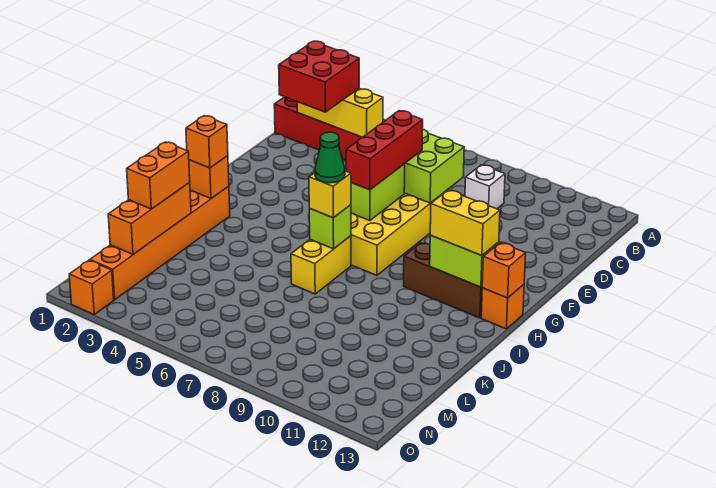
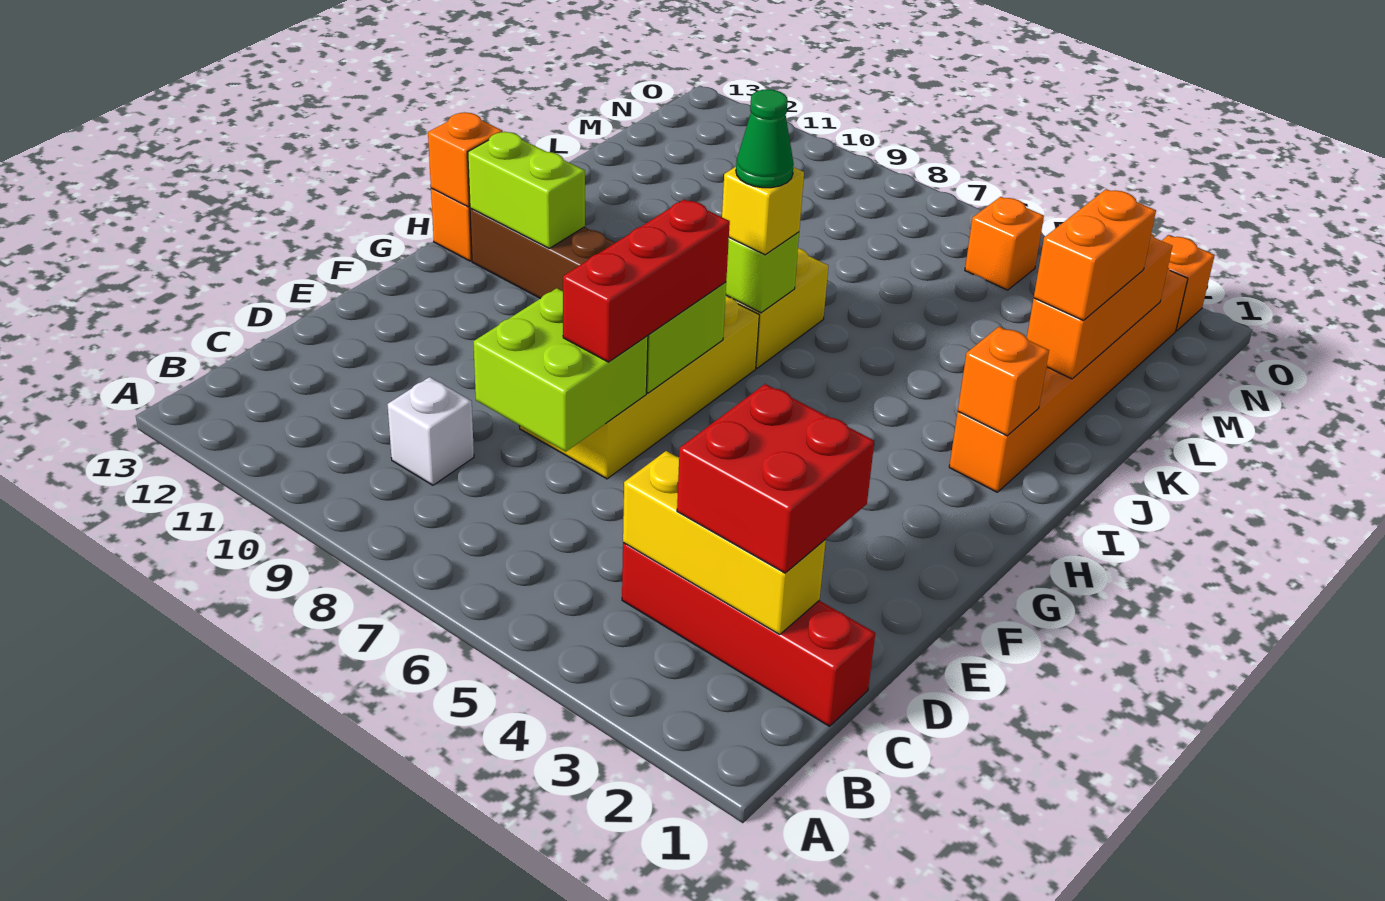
yellow brick H11:H12 level 3 -> none
orange brick I2 level 3 -> orange brick N5 level 1

